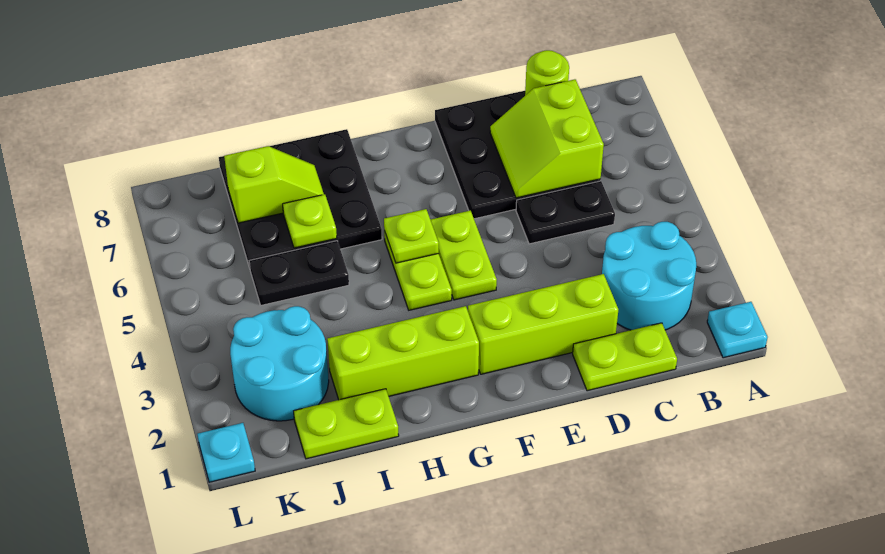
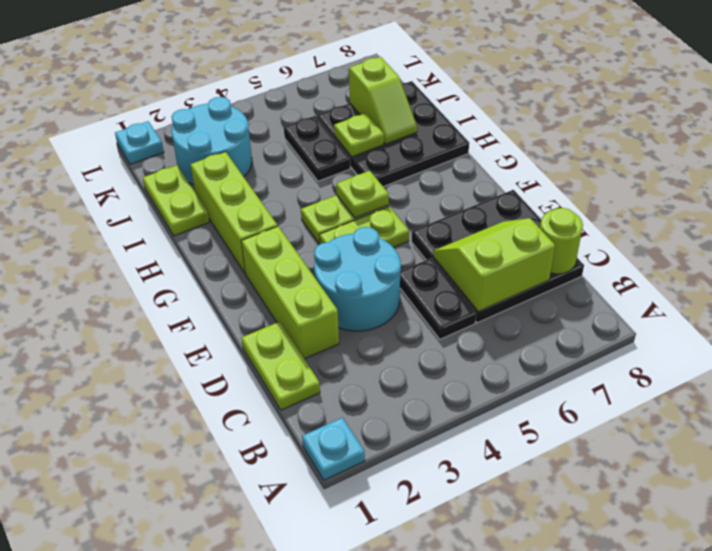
cyan round brick B2:C3 level 1 -> cyan round brick D3:E4 level 1

